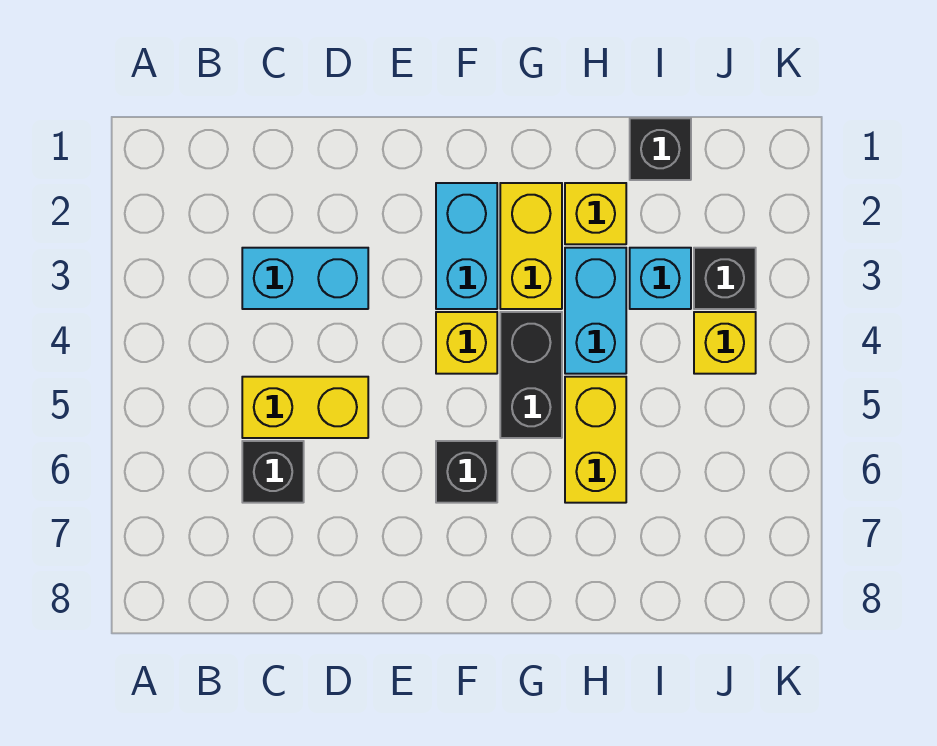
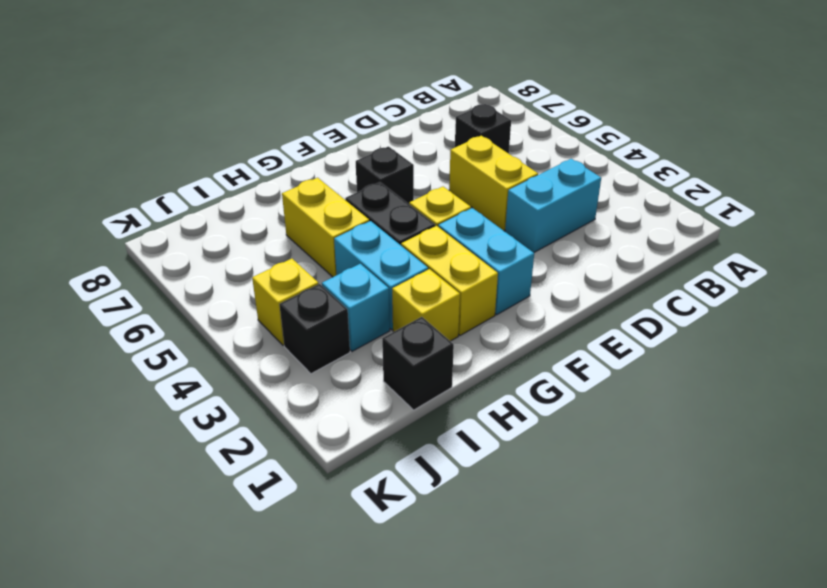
yellow brick C5:D5 level 1 -> yellow brick D4:D5 level 1

